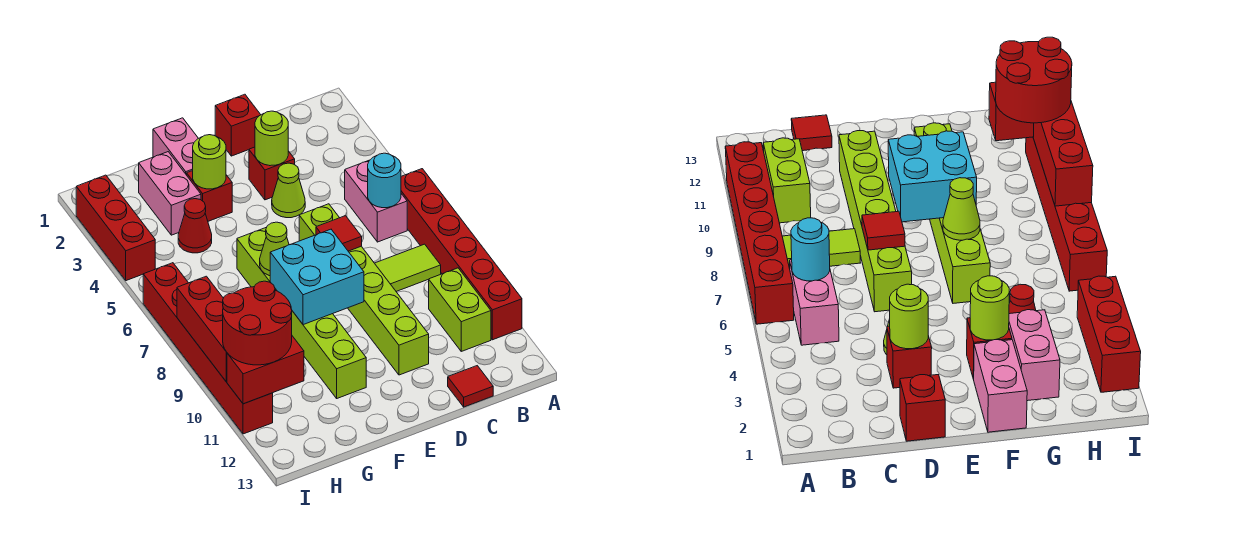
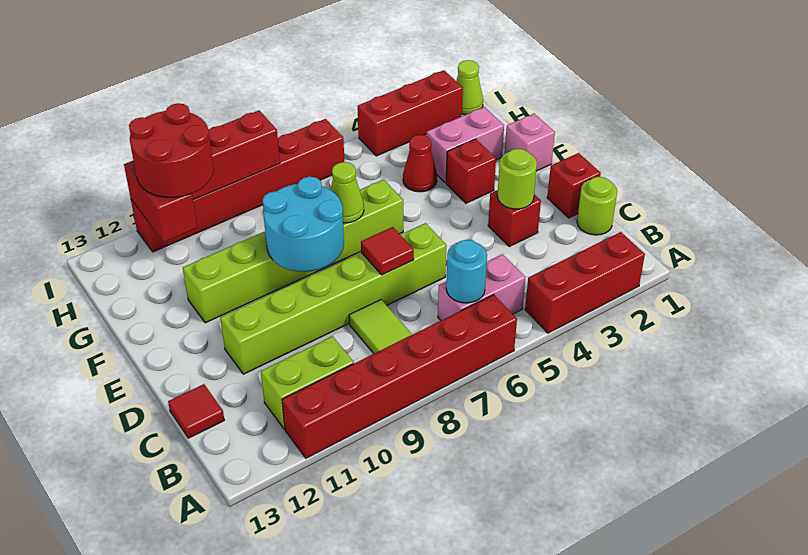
none -> red brick A2:A4 level 1
lime cone D4 level 1 -> lime cone I1 level 1
cyan brick E8:F9 level 2 -> cyan round brick E8:F9 level 2
pink brick F1:F2 level 1 -> pink brick F1 level 1
lime round brick F3 level 2 -> lime round brick C1 level 1

